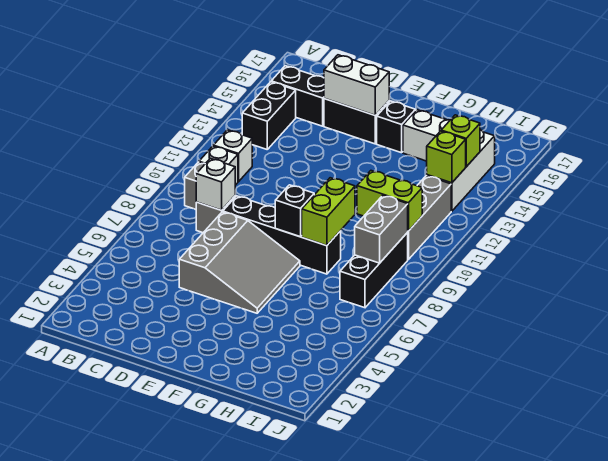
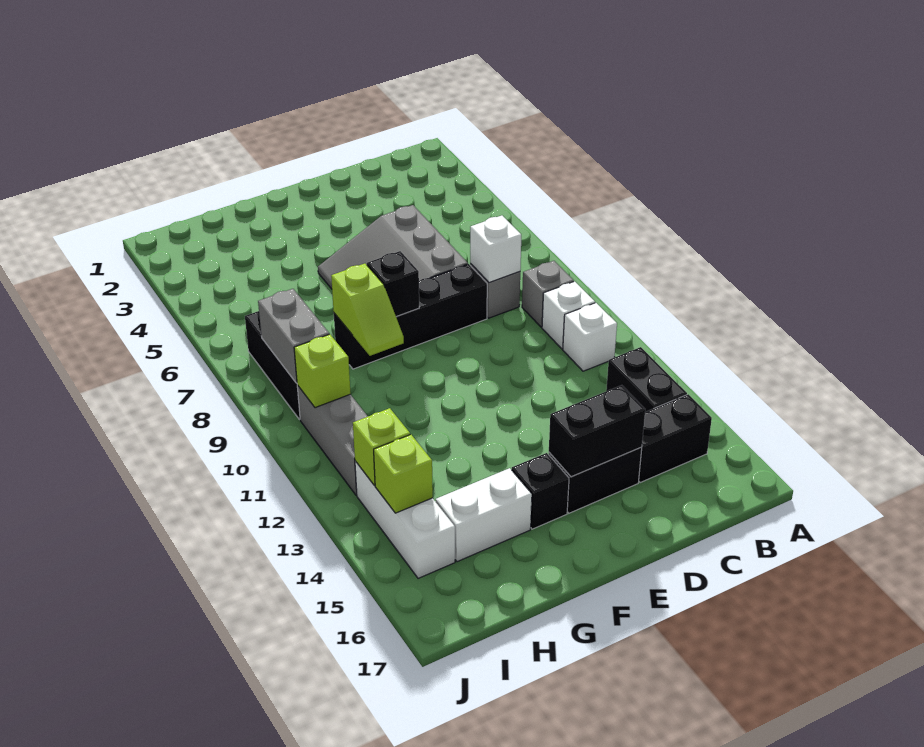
white brick D15:E15 level 2 -> black brick D15:E15 level 2
lime brick G8:G9 level 2 -> lime slope G8:G9 level 2 top 8
lime brick H10:I10 level 2 -> lime brick I10 level 2

